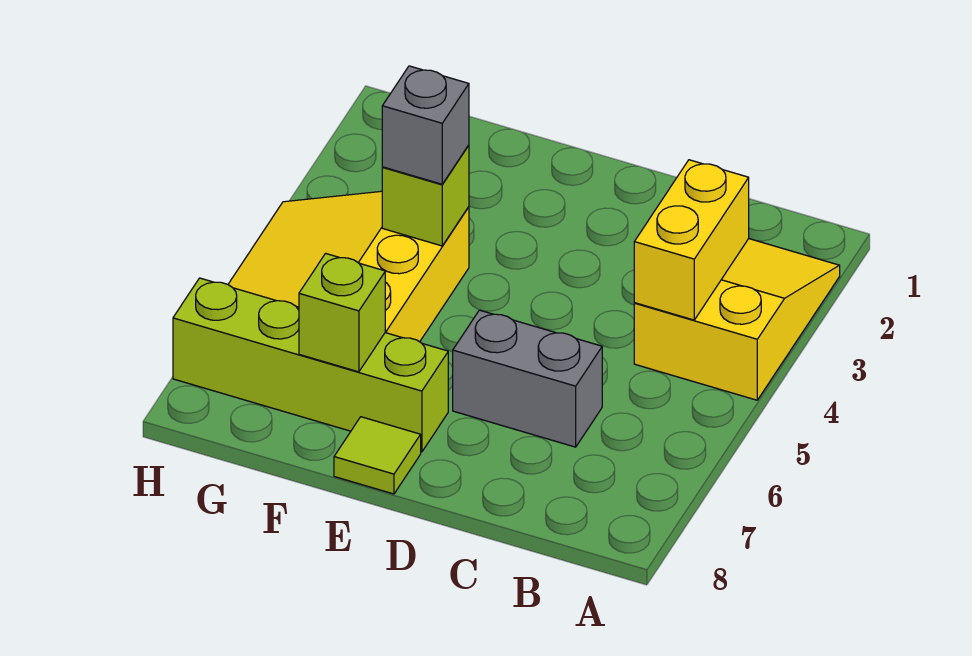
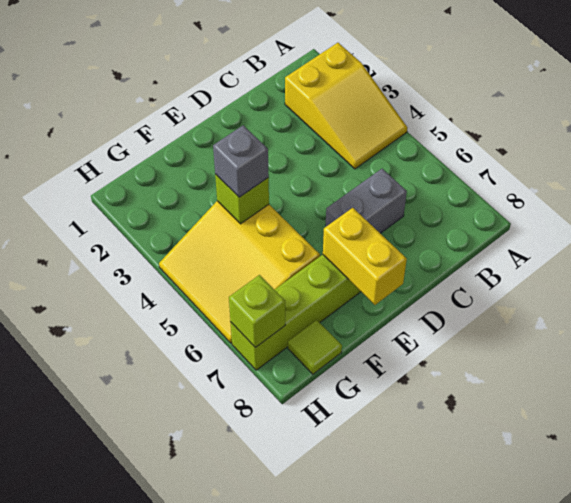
yellow slope A2:B4 level 1 top 4 -> yellow slope A2:B4 level 1 top 2
yellow brick B3:B4 level 2 -> yellow brick E7:E8 level 2
lime tile E8 level 1 -> lime tile G8 level 1
lime brick F7 level 2 -> lime brick H7 level 2

